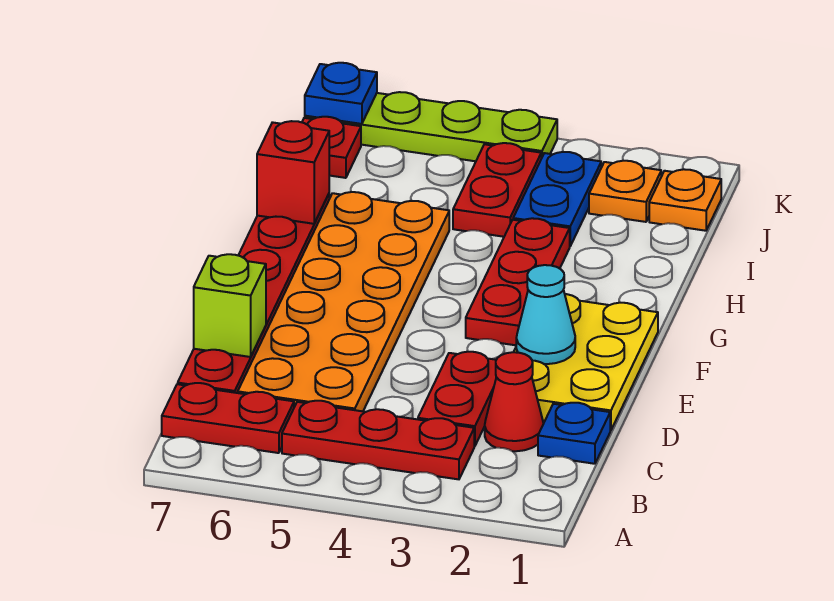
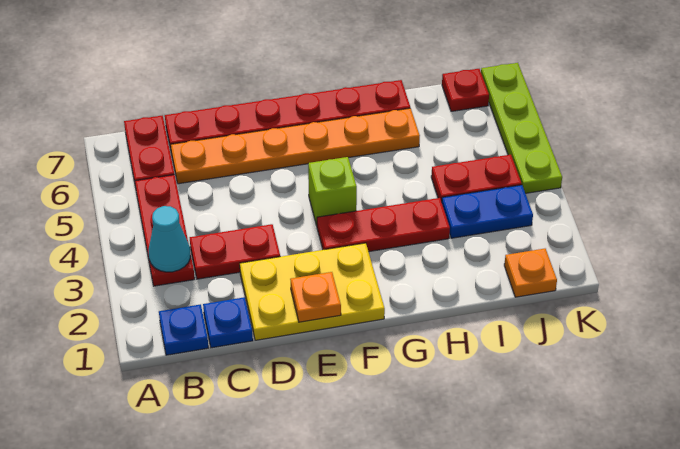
red cone C2 level 1 -> none
orange plate C5:H6 level 1 -> orange plate C6:H6 level 1
lime brick D7 level 2 -> lime brick F4 level 1
cyan cone E2 level 2 -> cyan cone B3 level 2
red brick H7 level 2 -> none
orange plate J2 level 1 -> orange plate E1 level 2
blue plate K7 level 2 -> blue plate B1 level 1

